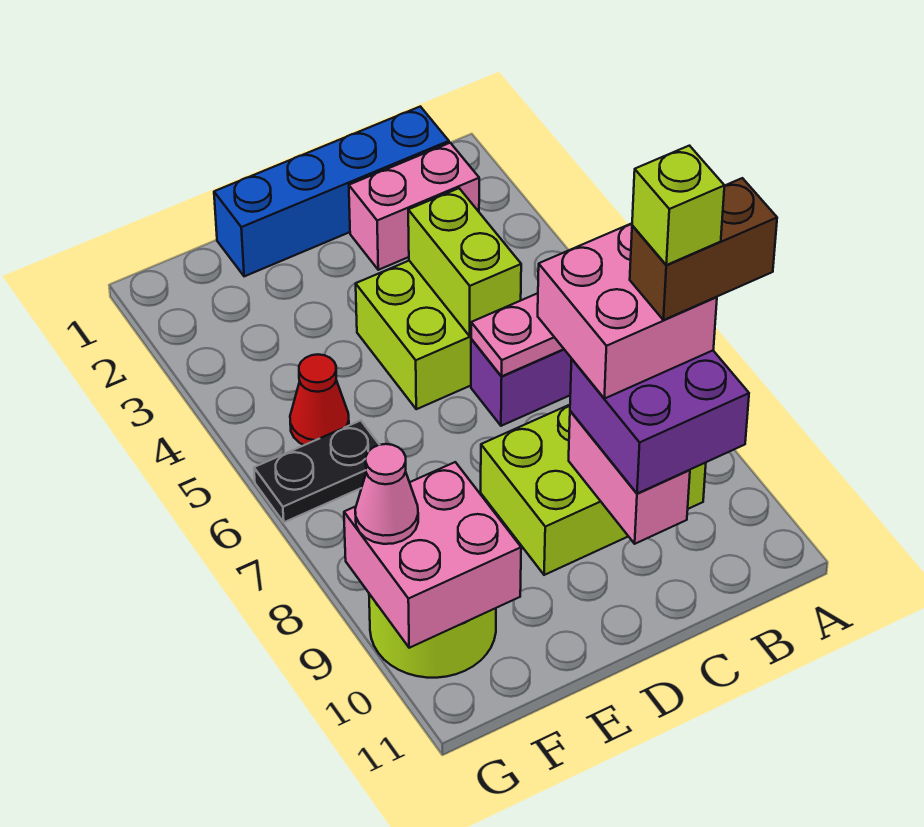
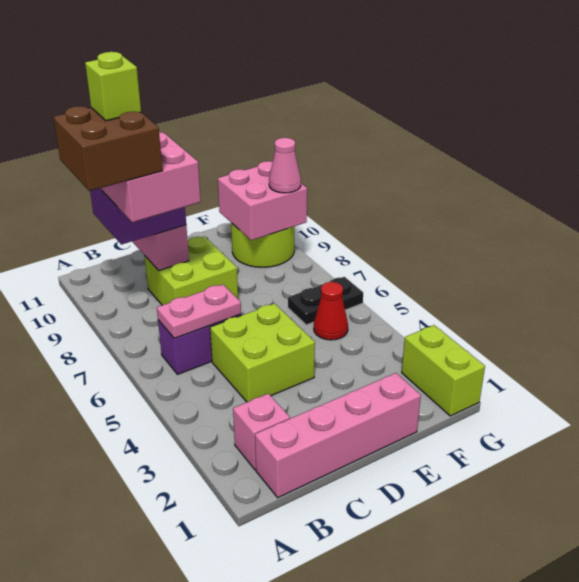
brown brick A9:B9 level 5 -> brown brick A8:B9 level 5
blue brick B1:E1 level 1 -> pink brick B1:E1 level 1
pink brick B2:C2 level 1 -> pink brick B2 level 1
lime brick B8:D9 level 1 -> lime brick C8:D9 level 1
lime brick C4:C5 level 2 -> lime brick G1:G2 level 1

